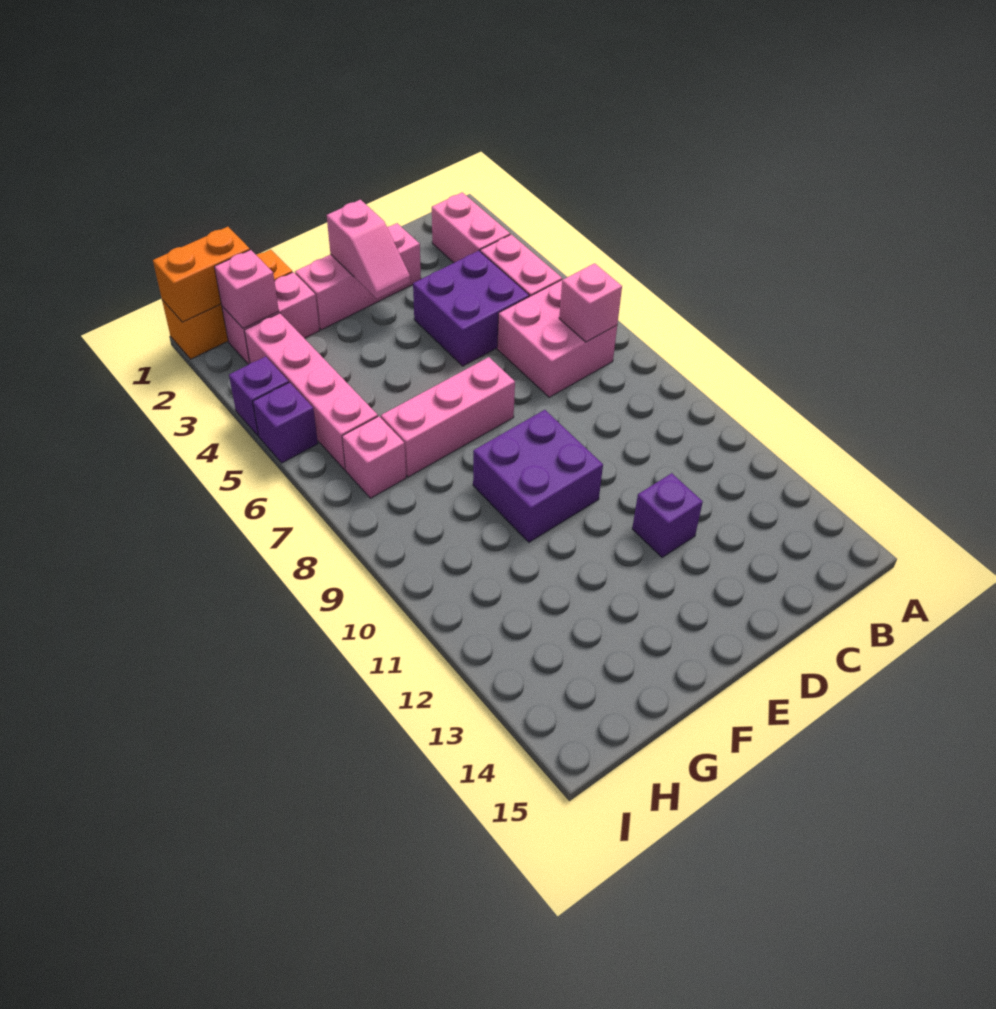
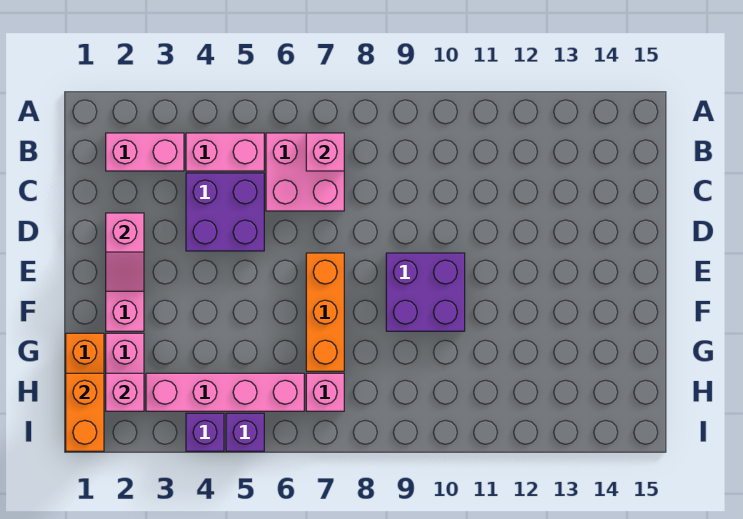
purple brick D12 level 1 -> none
pink slope E2:E3 level 2 top 2 -> pink slope D2:E2 level 2 top D
pink brick E7:G7 level 1 -> orange brick E7:G7 level 1

